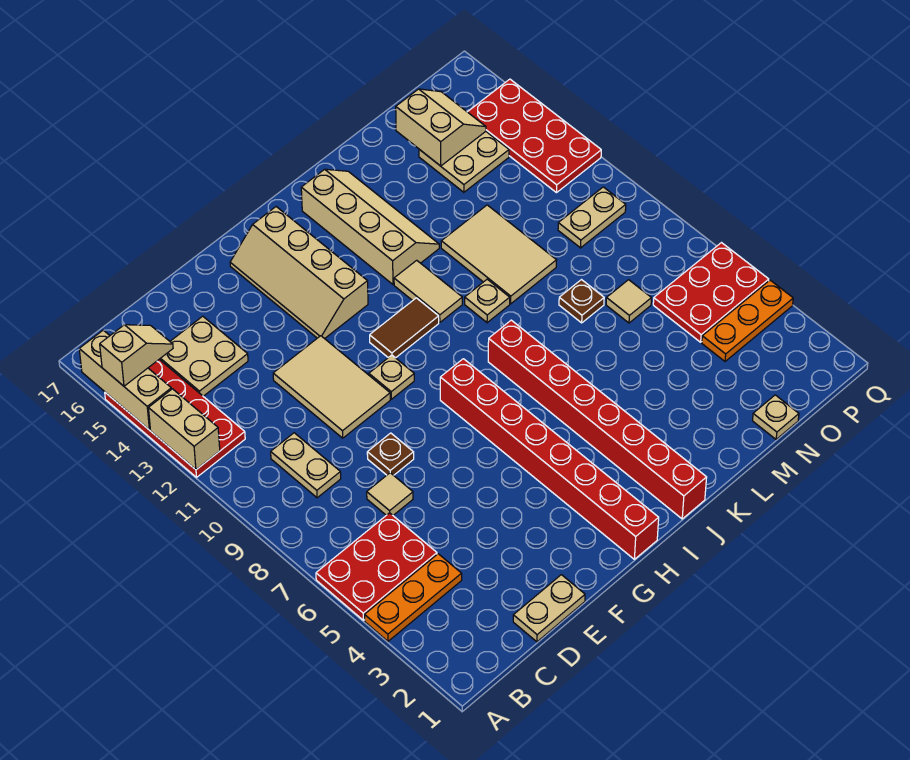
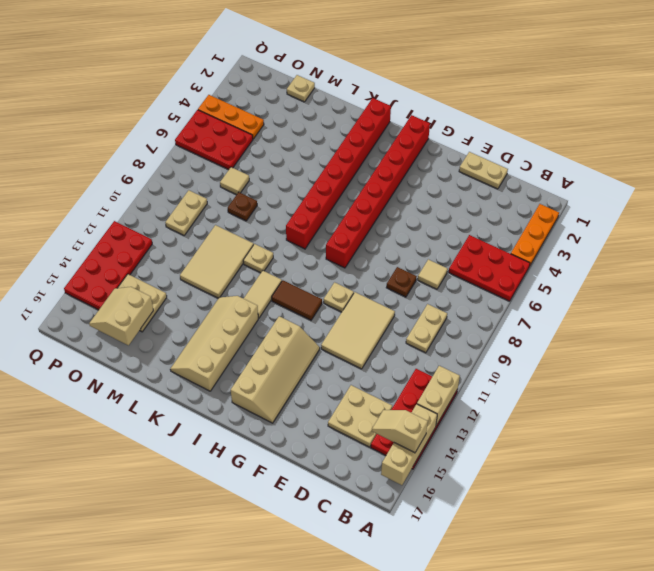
orange plate A4:C4 level 1 -> orange plate A2:A4 level 1
tan plate O10:P10 level 1 -> tan plate O9:O10 level 1

